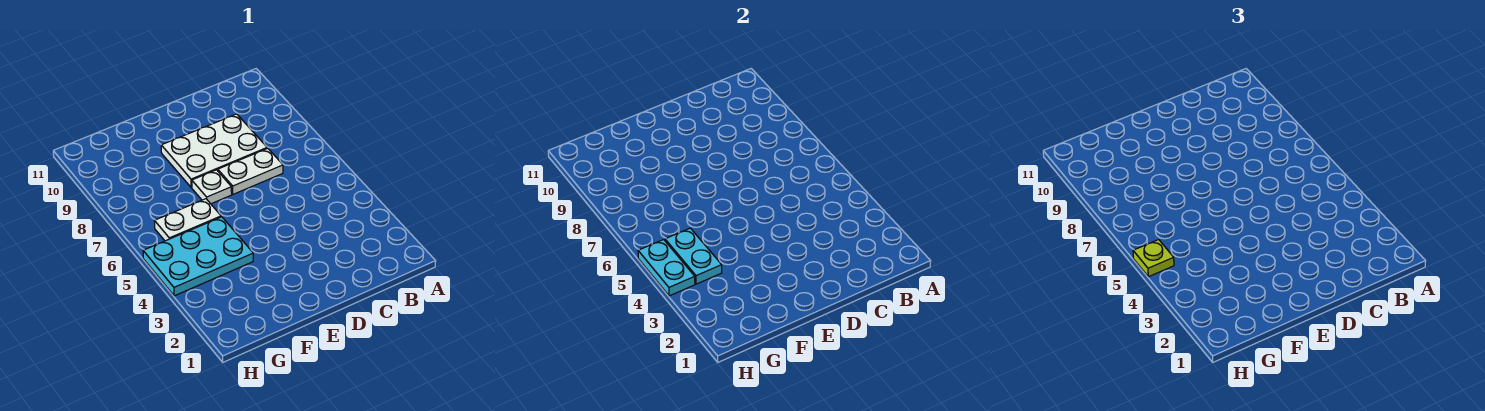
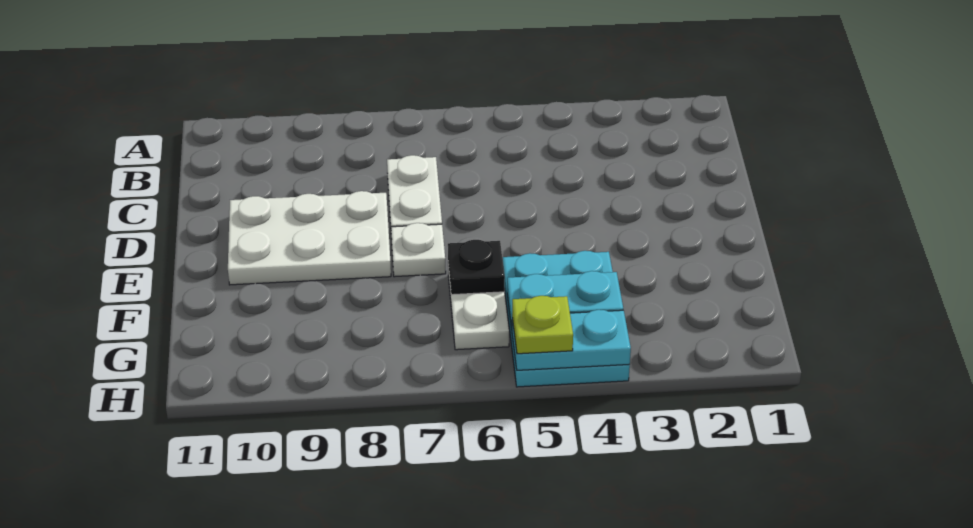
white plate C8:E9 level 1 -> white plate D8:E10 level 1
none -> black plate F6 level 2

